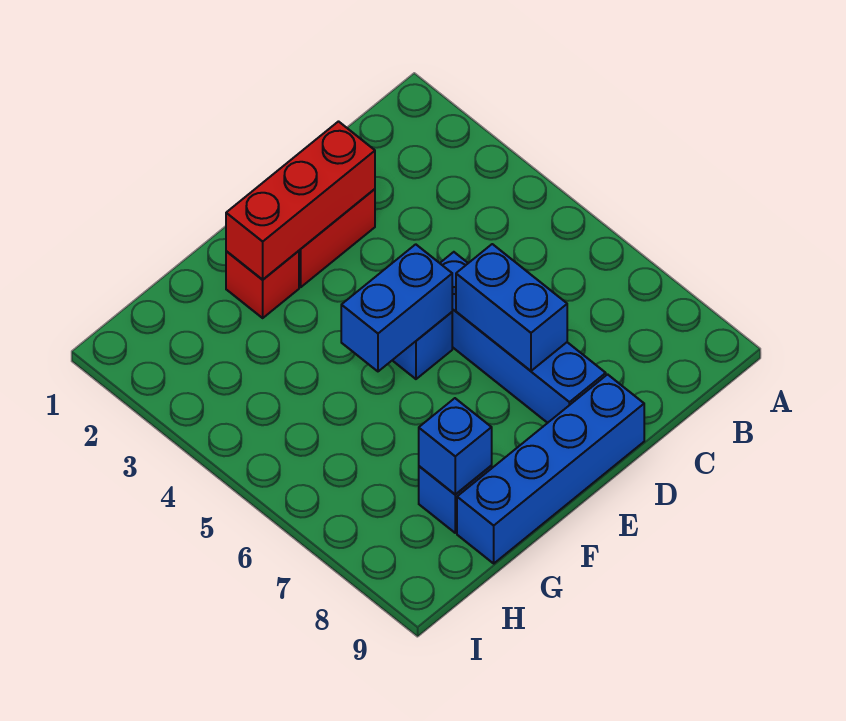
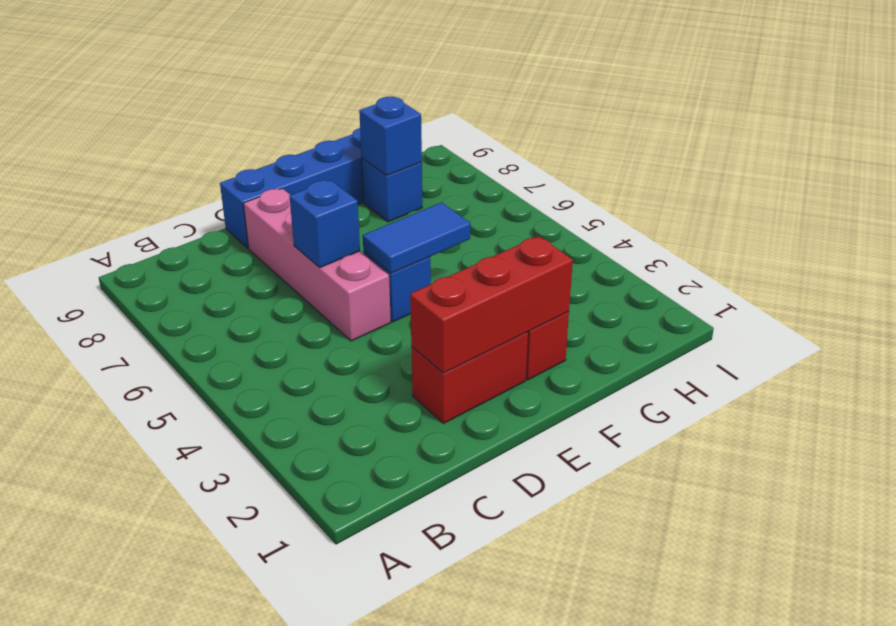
blue brick D5:D8 level 1 -> pink brick D5:D8 level 1
blue brick D6:D7 level 2 -> blue brick D6 level 2
blue brick E5:F5 level 2 -> blue tile E5:F5 level 2

